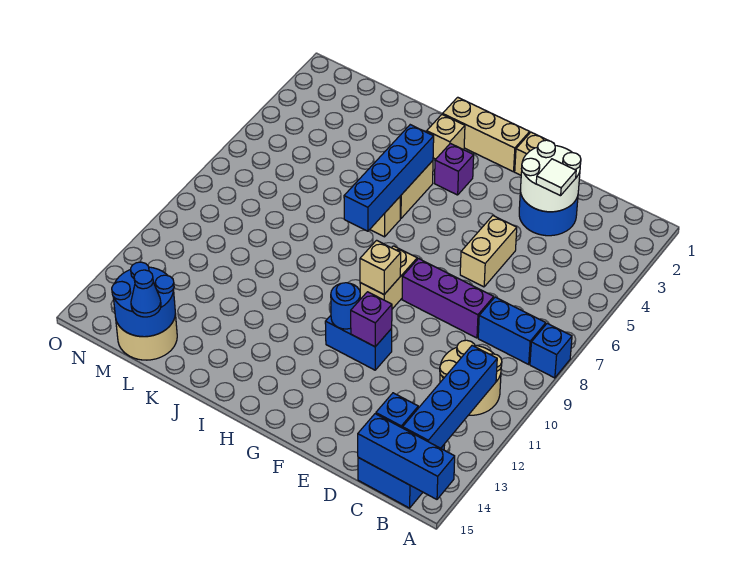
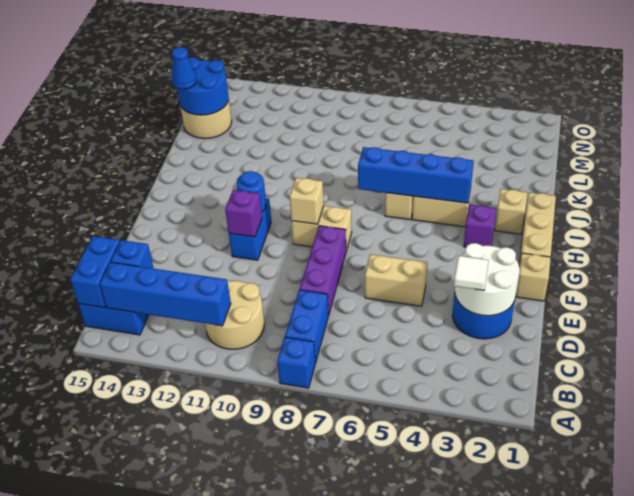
blue brick A15:C15 level 2 -> blue brick B15:C15 level 2

